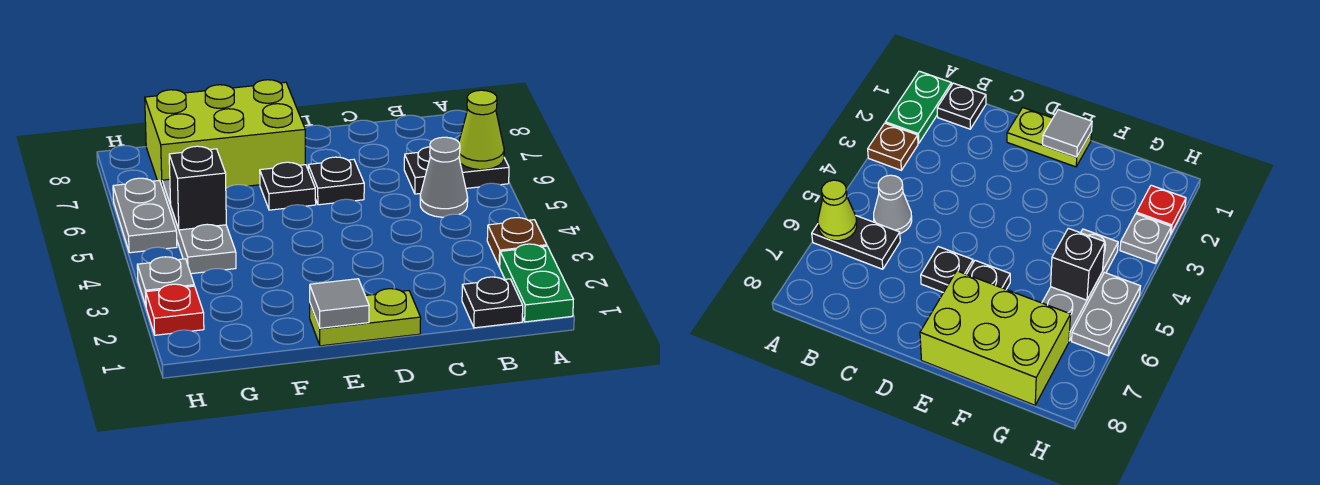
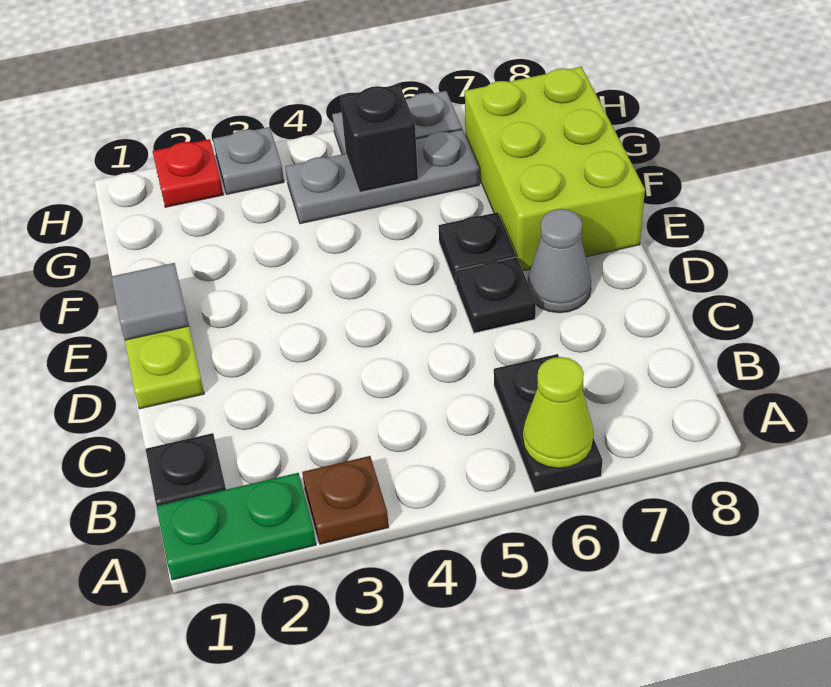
grey cone B5 level 1 -> grey cone D7 level 1

